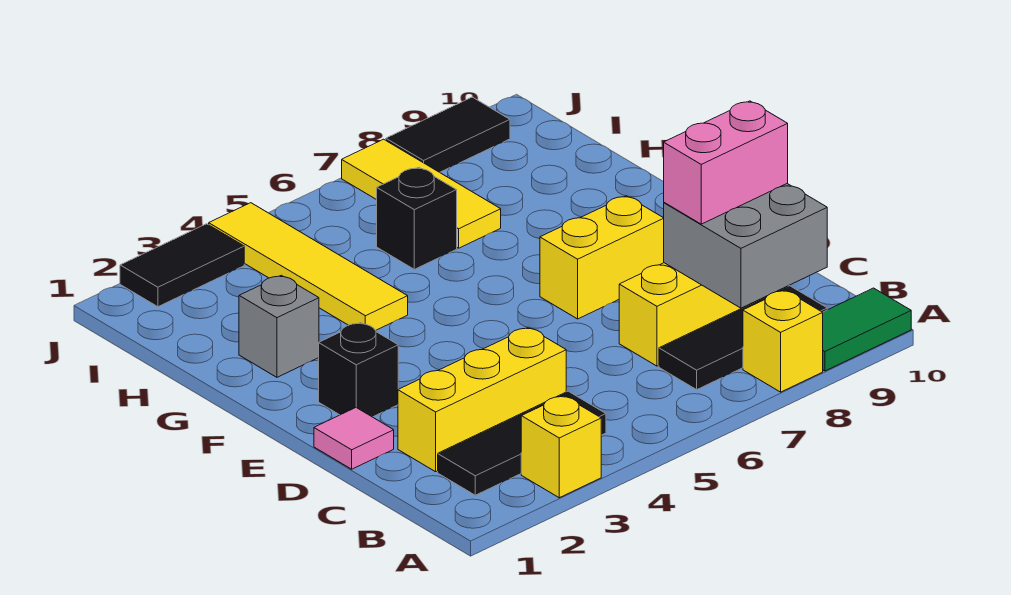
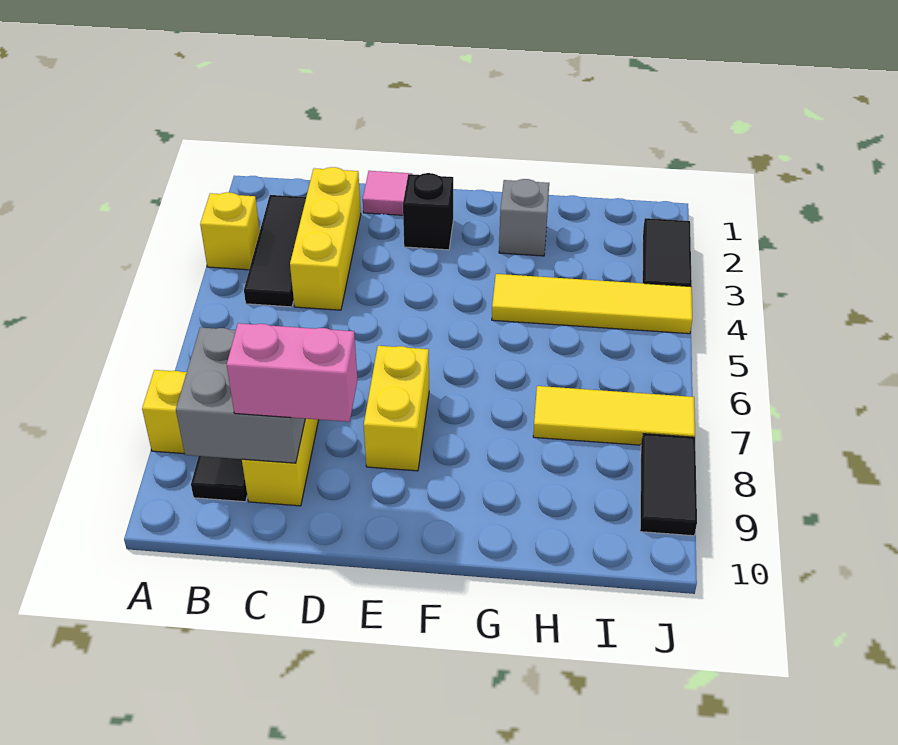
green tile A9:A10 level 1 -> none
pink brick C8:C9 level 3 -> pink brick C9:D9 level 3
black brick H6 level 1 -> none

